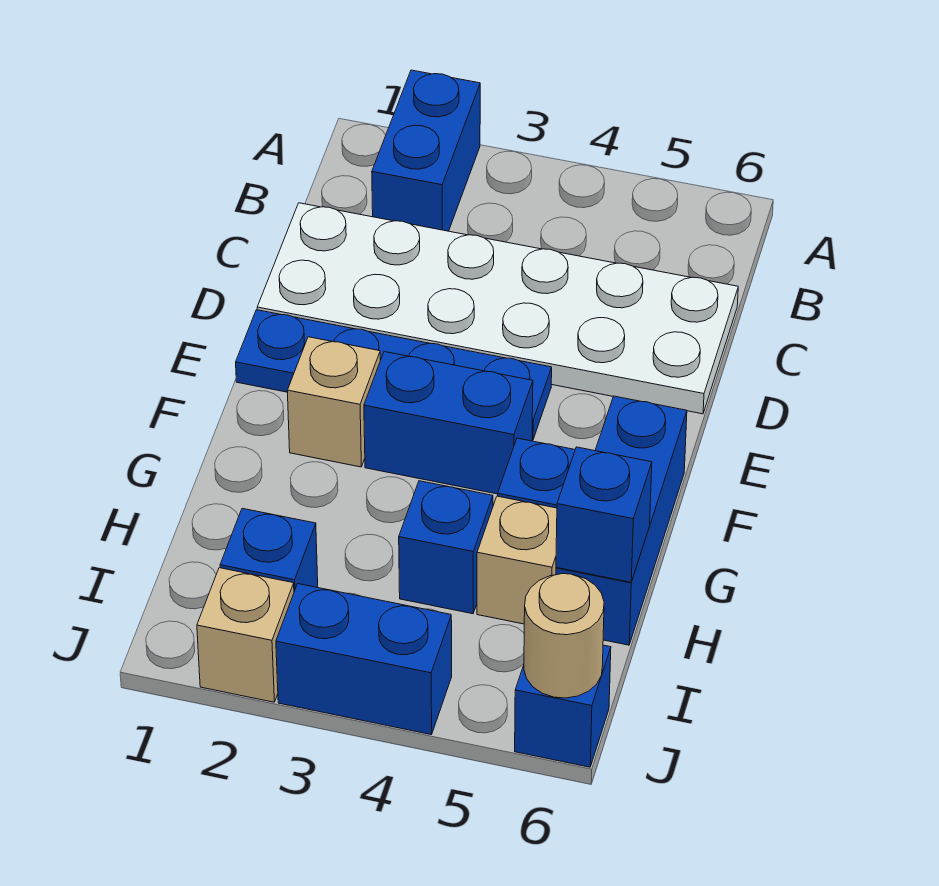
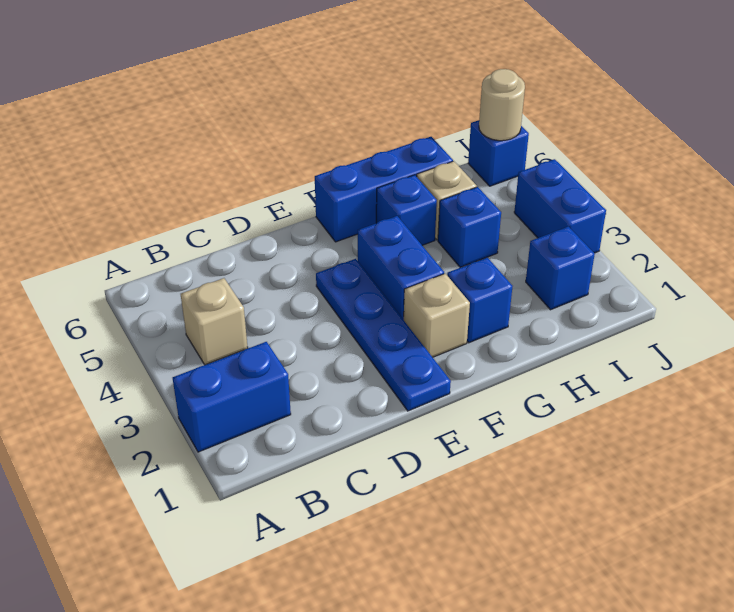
white plate C1:D6 level 1 -> none
blue brick H6 level 2 -> blue brick G2 level 1
tan brick J2 level 1 -> tan brick B4 level 1

